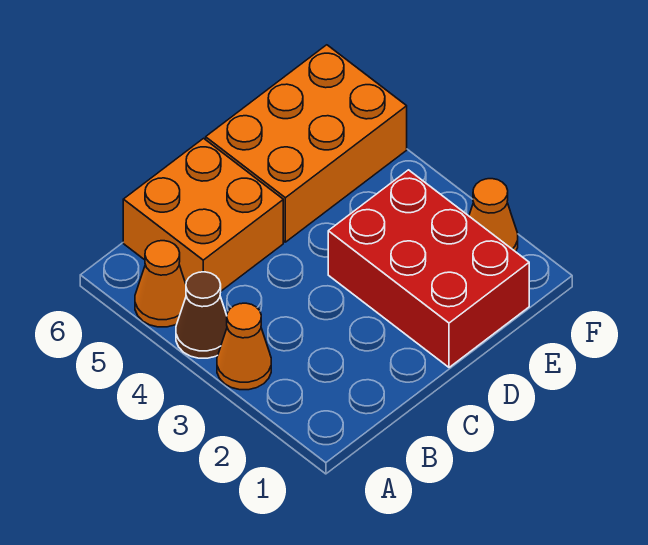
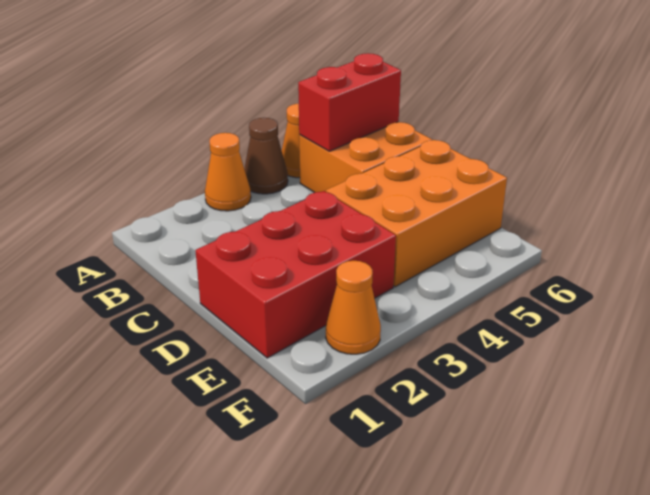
none -> red brick B5:B6 level 2
orange brick D5:F6 level 1 -> orange brick D4:E6 level 1

